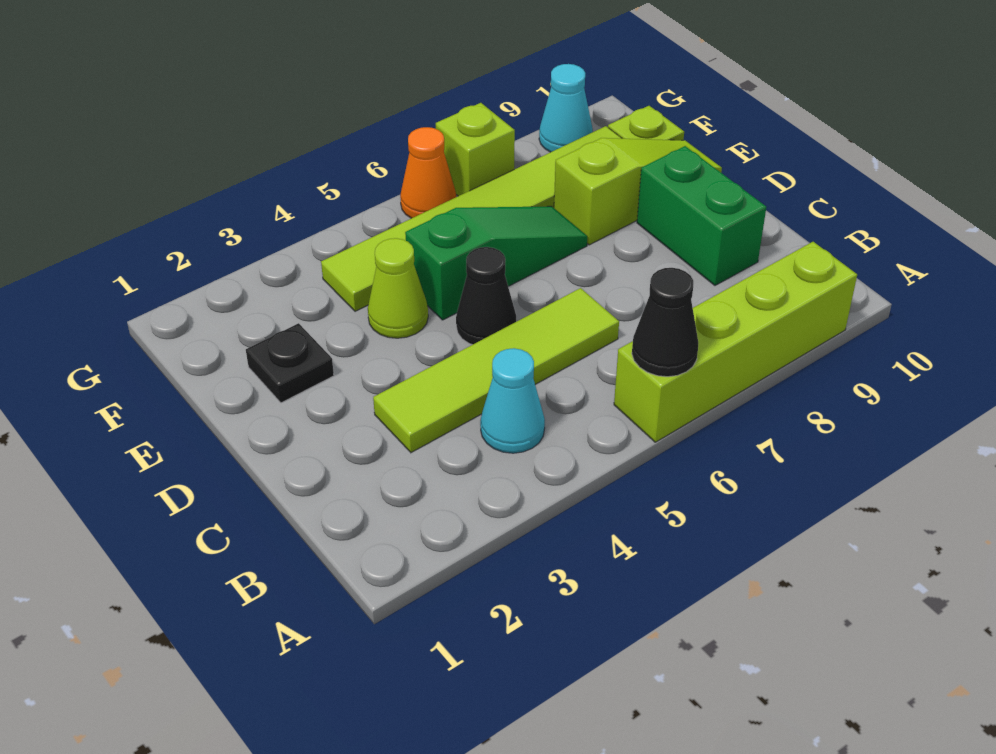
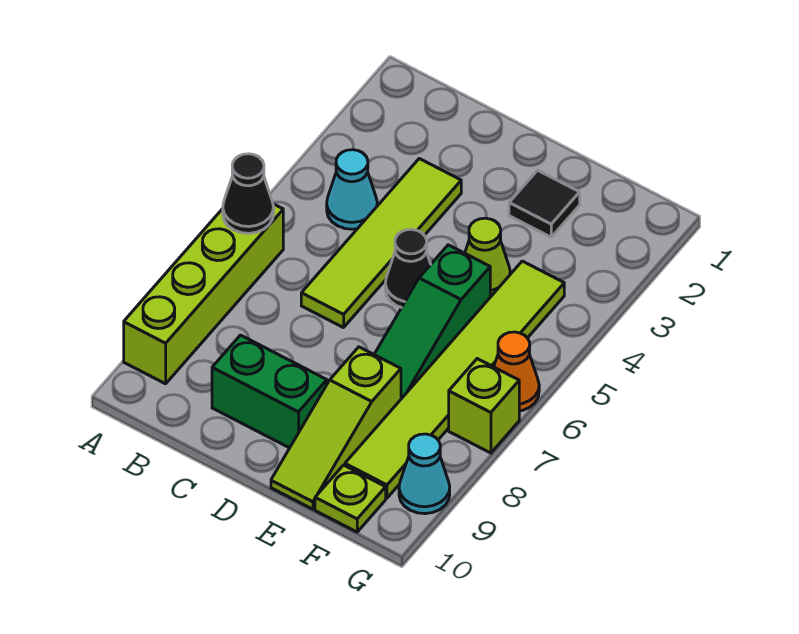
black plate E2 level 1 -> black tile E2 level 1

